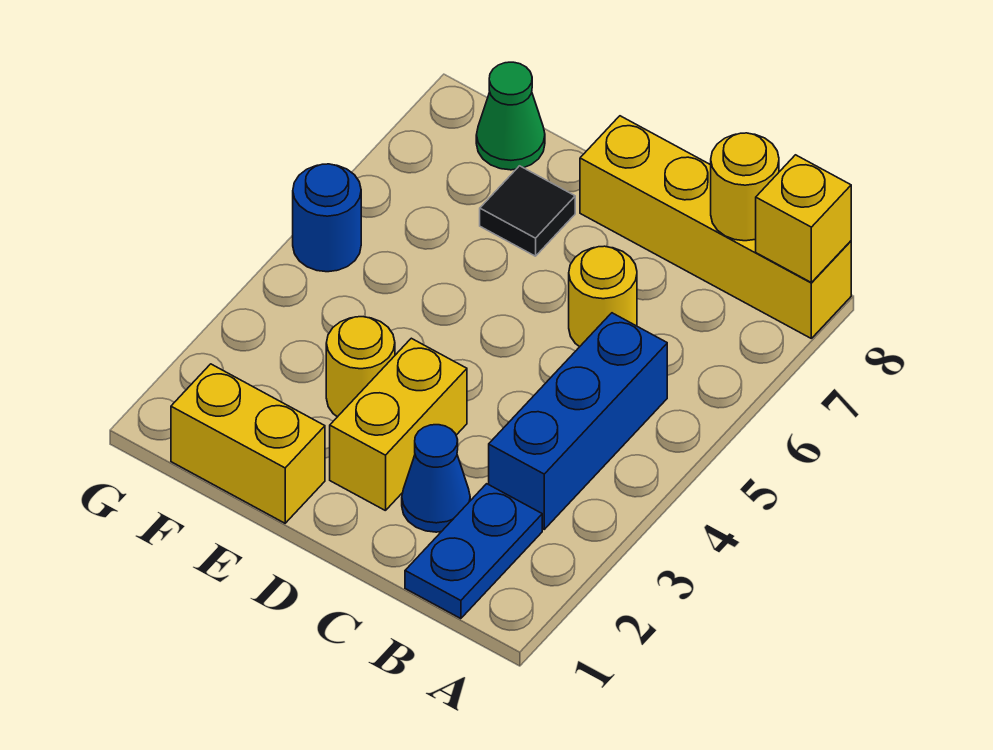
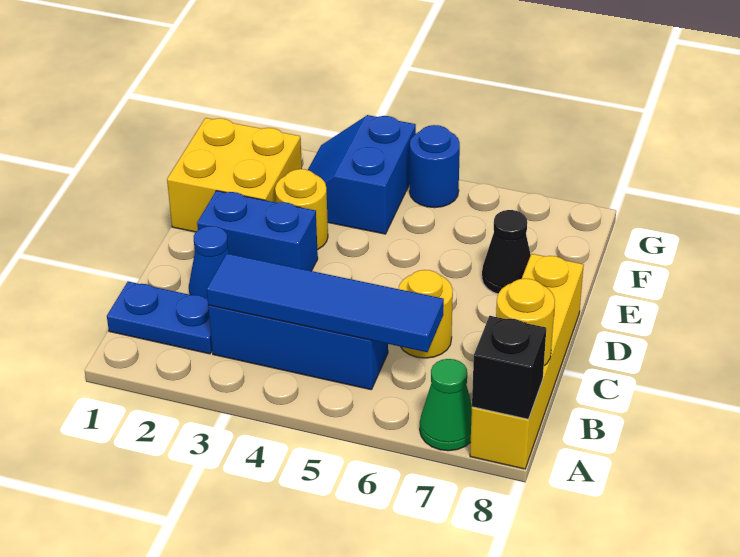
yellow brick A8 level 2 -> black brick A8 level 2
none -> blue tile B3:B6 level 2
yellow brick D2:D3 level 1 -> blue brick D2:D3 level 1
yellow brick E1:F1 level 1 -> yellow brick E1:F2 level 1
black tile E7 level 1 -> black cone E7 level 1
none -> blue slope F3:G4 level 1 top 4
green cone F8 level 1 -> green cone A7 level 1

